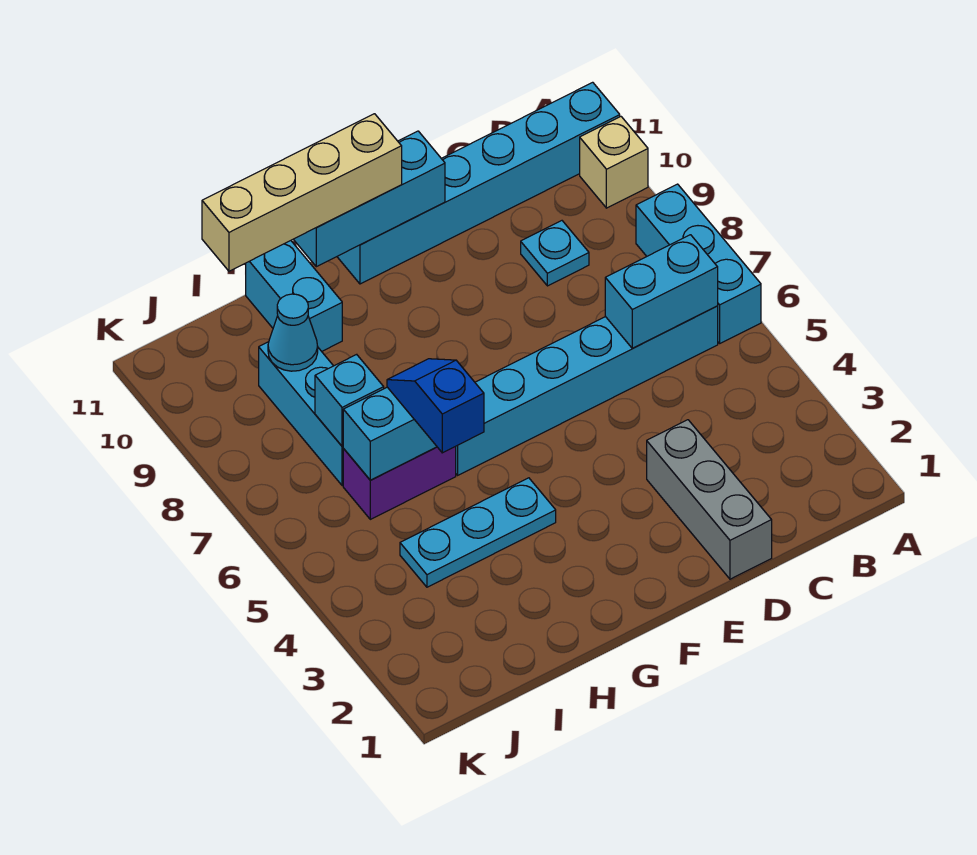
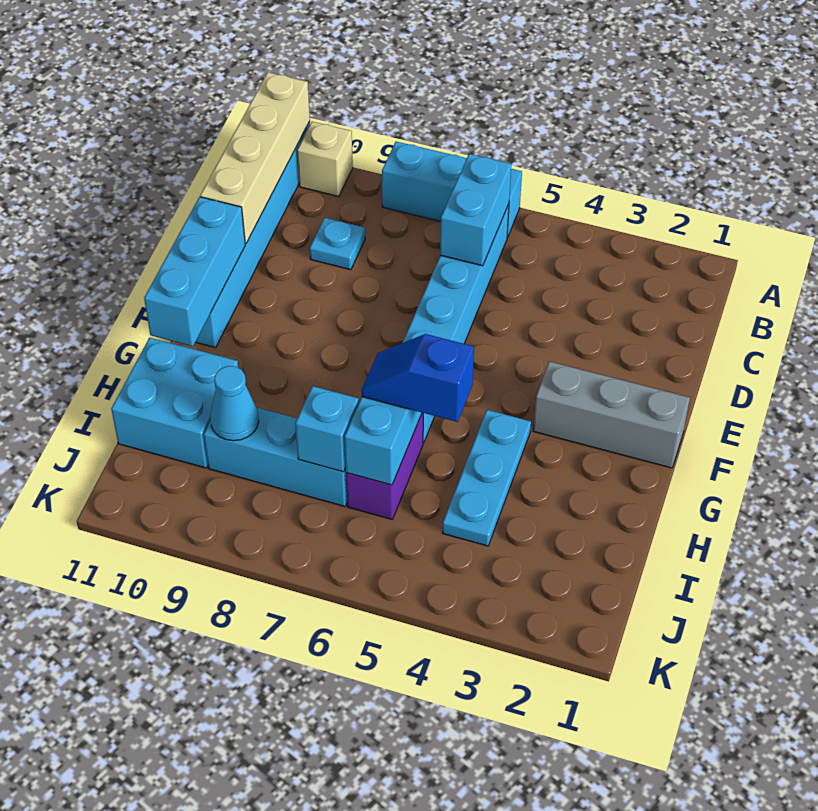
grey brick D1:D3 level 1 -> grey brick F1:F3 level 1
tan brick F11:I11 level 3 -> tan brick A11:D11 level 2
cyan brick H10:H11 level 1 -> cyan brick H10:I11 level 1

